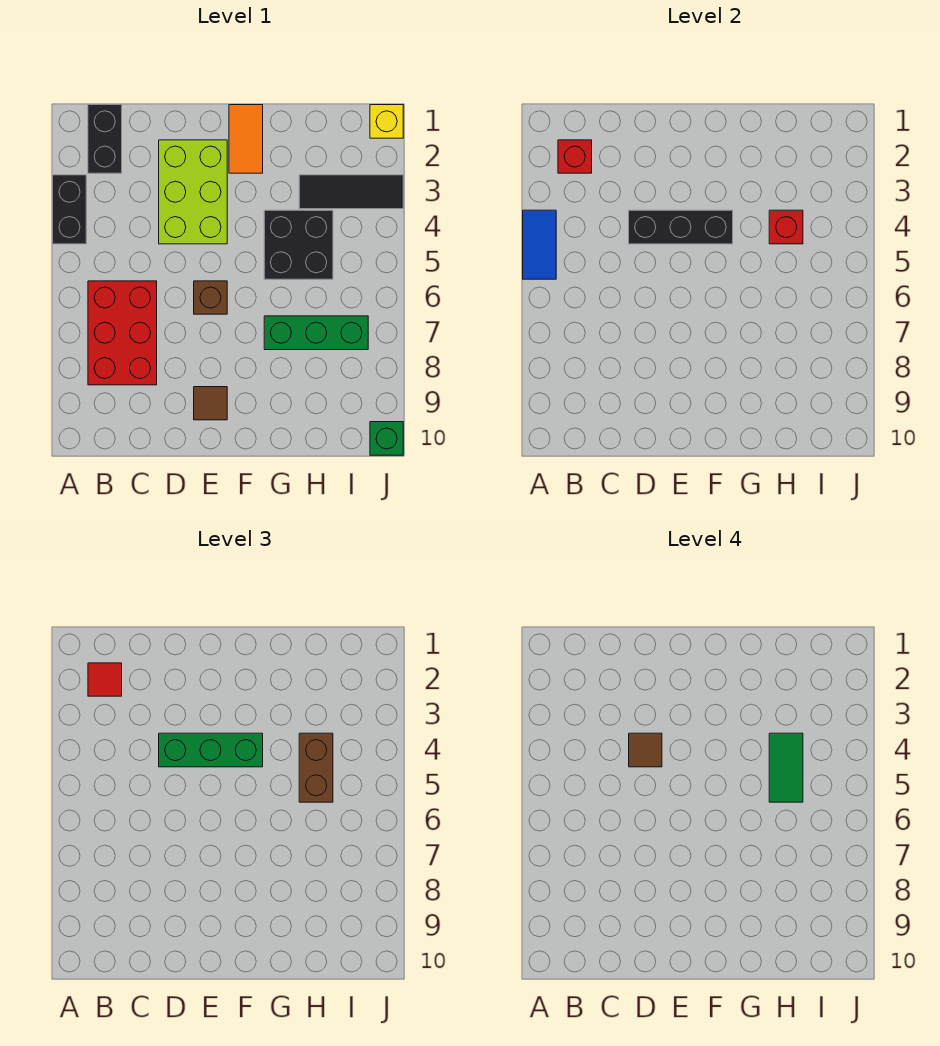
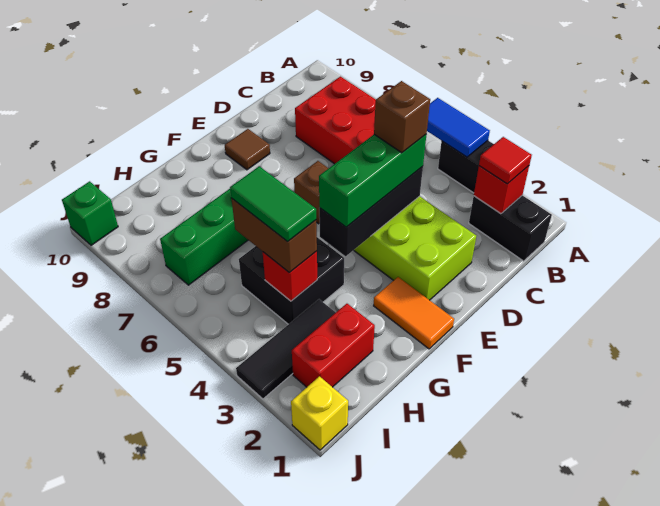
brown tile D4 level 4 -> brown brick D4 level 4
none -> red brick H2:I2 level 1

